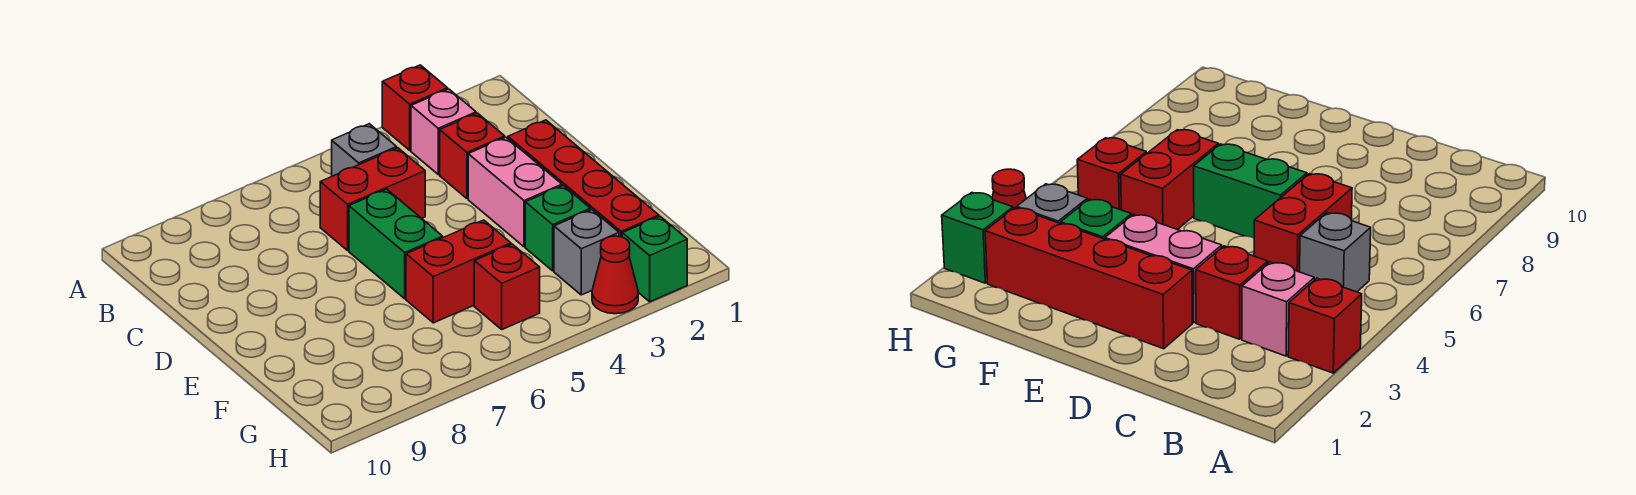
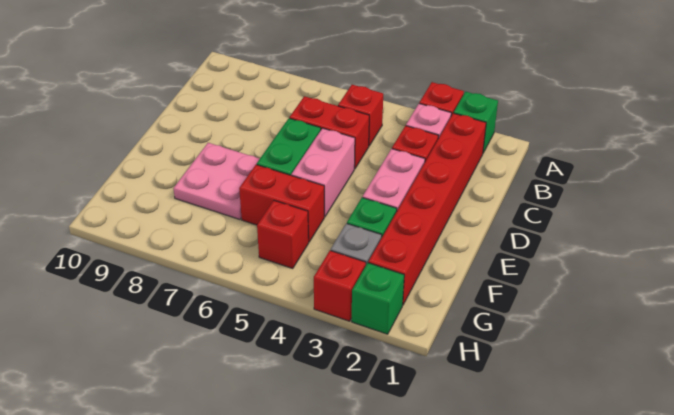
none -> green brick A2 level 1
grey brick B5 level 1 -> red brick B5 level 1
red brick D2:G2 level 1 -> red brick B2:G2 level 1
none -> pink brick D5:E5 level 1
none -> pink plate E7:F8 level 1
red cone H3 level 1 -> red brick H3 level 1

